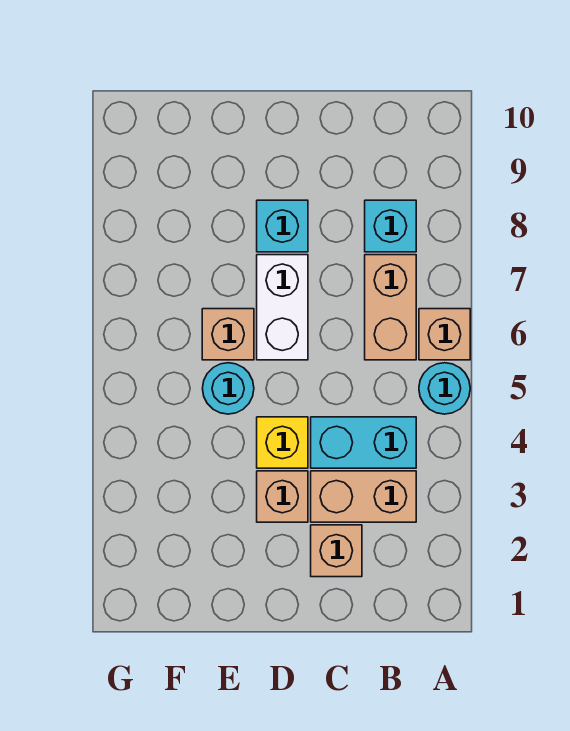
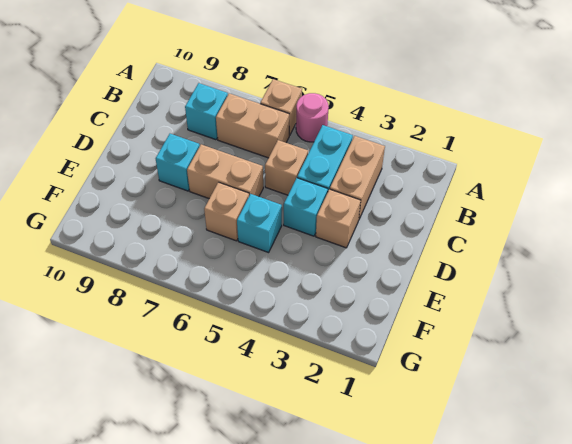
cyan round brick A5 level 1 -> pink round brick A5 level 1
tan brick C2 level 1 -> tan brick C5 level 1
yellow brick D4 level 1 -> cyan brick D4 level 1
white brick D6:D7 level 1 -> tan brick D6:D7 level 1
cyan round brick E5 level 1 -> cyan brick E5 level 1

